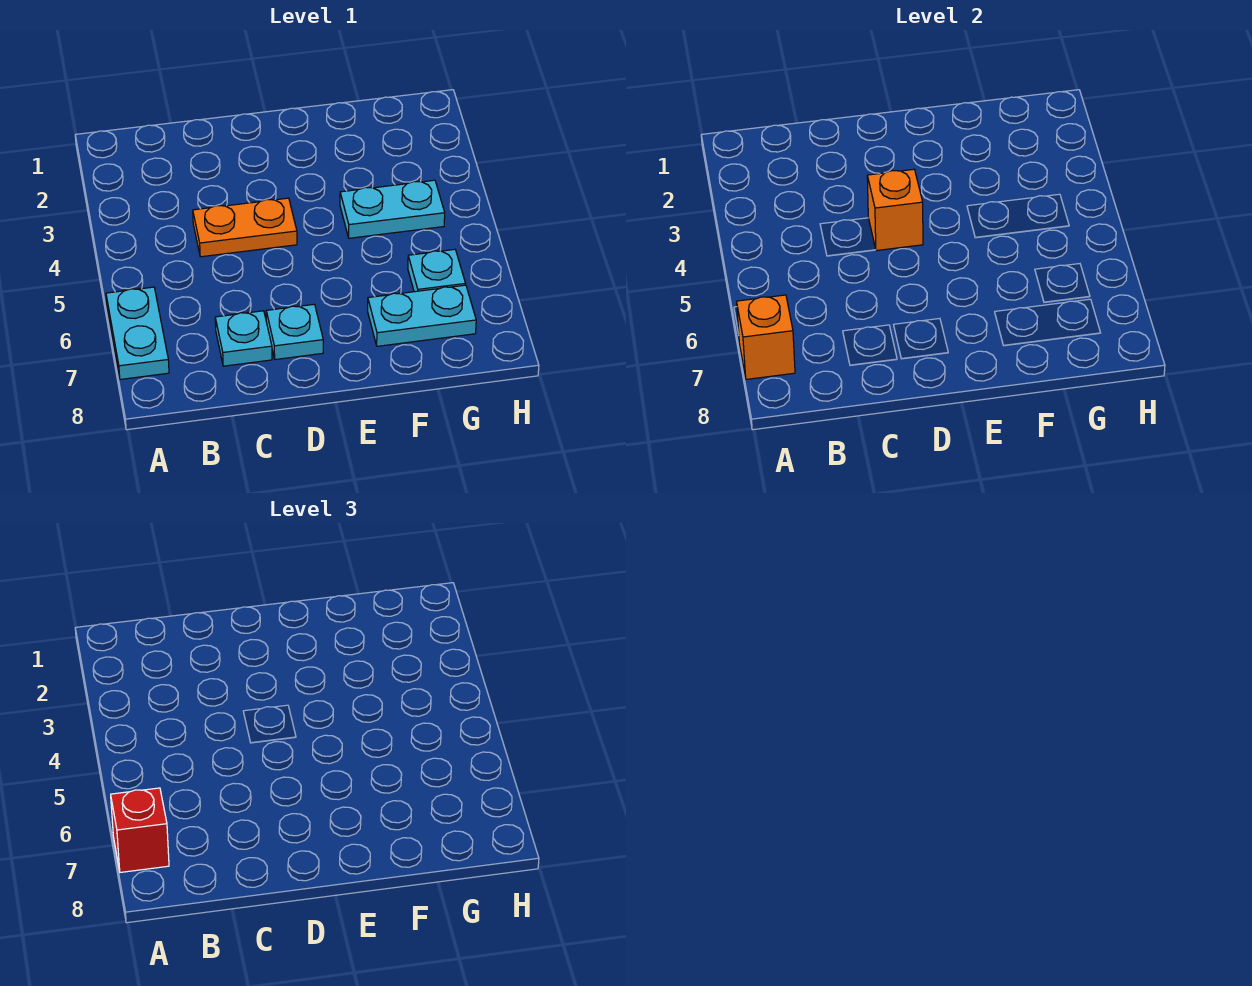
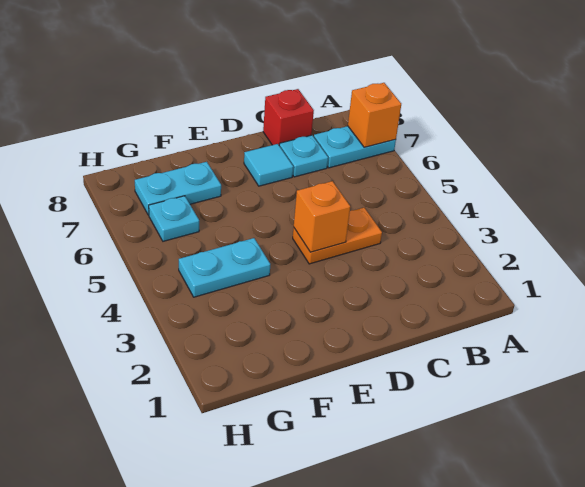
cyan plate A6:A7 level 1 -> cyan plate A7:B7 level 1
red brick A7 level 3 -> red brick C8 level 1
cyan plate D7 level 1 -> cyan tile D7 level 1

